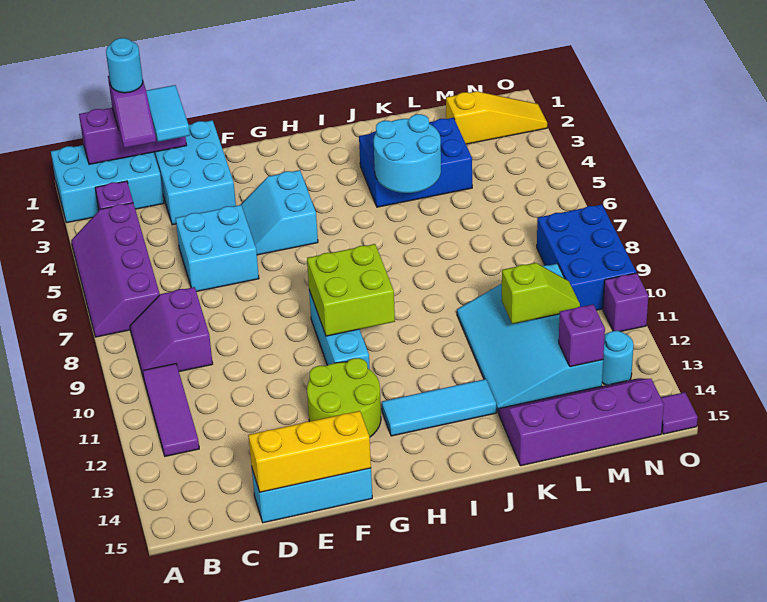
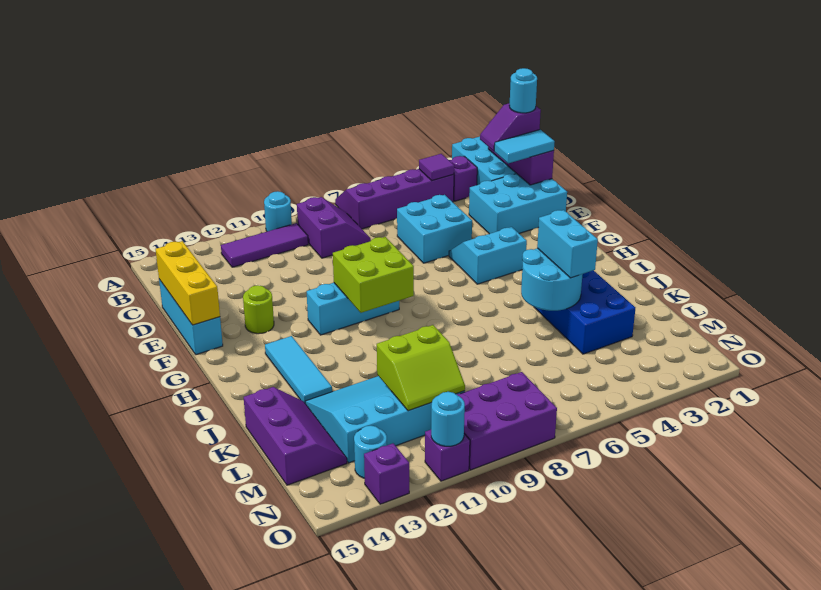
none -> cyan round brick A10 level 1
purple slope B8:C9 level 1 top C -> purple slope B8:C9 level 1 top 9
lime round brick F12:G13 level 1 -> lime round brick F13 level 1
none -> cyan brick J4:K4 level 3
purple slope K14:N15 level 1 top 15 -> purple slope K14:M15 level 1 top 15
lime slope L11:M11 level 2 top L -> lime slope L10:M11 level 2 top L
yellow slope M2:O2 level 1 top M -> none
purple brick M13 level 2 -> purple brick O13 level 1
blue brick N8:O10 level 1 -> purple brick N8:O10 level 1
none -> cyan round brick O11 level 2
purple tile O15 level 1 -> purple tile B4 level 2

